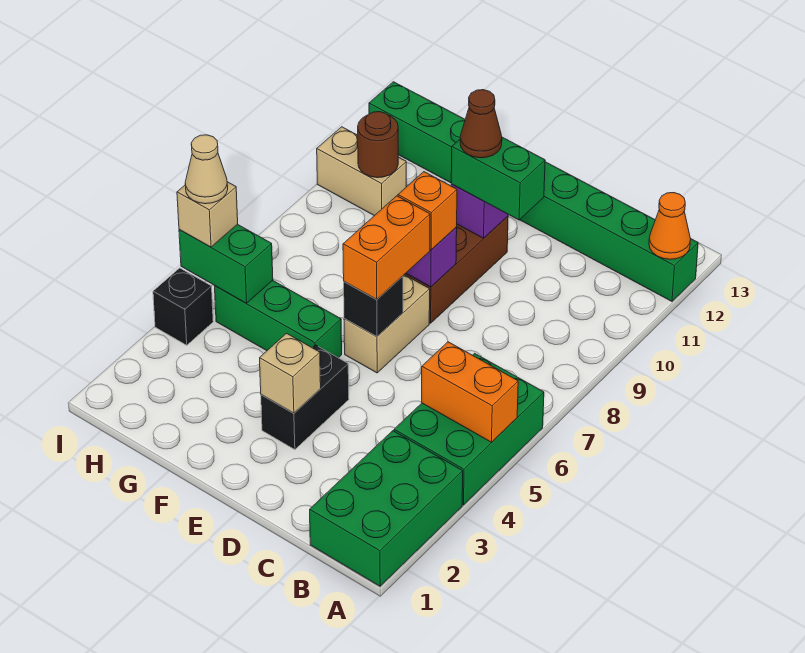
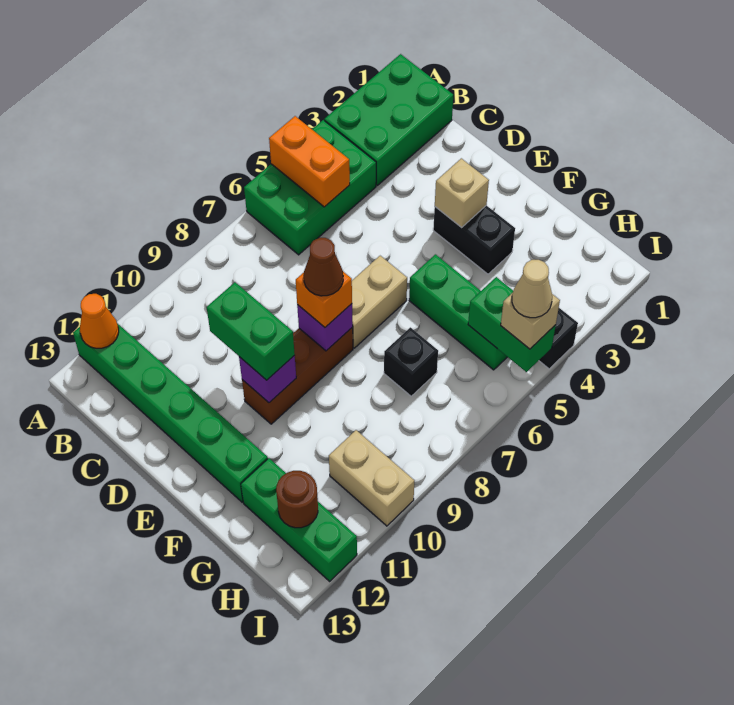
black brick E3:E4 level 1 -> black brick E3:F3 level 1
black brick E6 level 2 -> black brick G7 level 1
orange brick E6:E7 level 3 -> none
brown cone E10 level 4 -> brown cone E8 level 4
brown round brick H10 level 2 -> brown round brick H12 level 2

